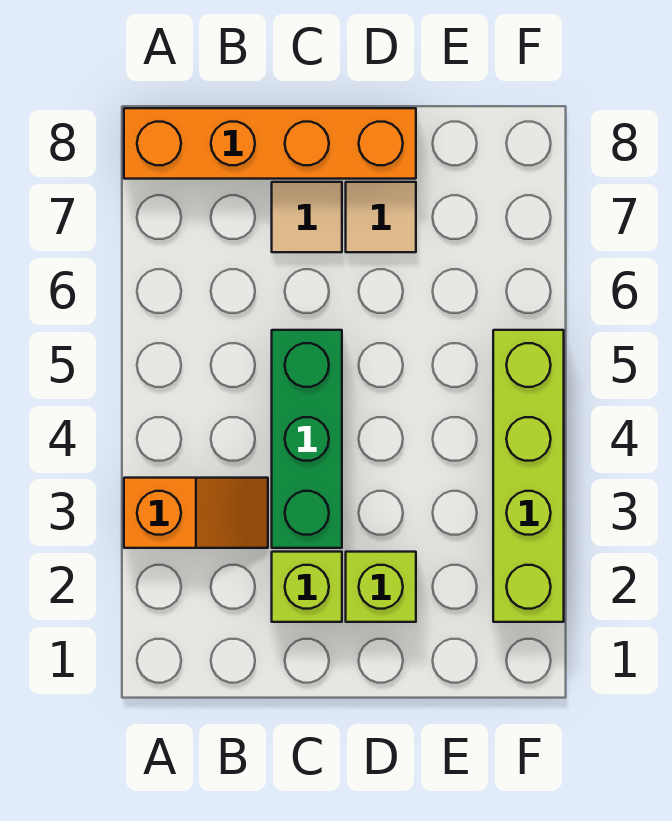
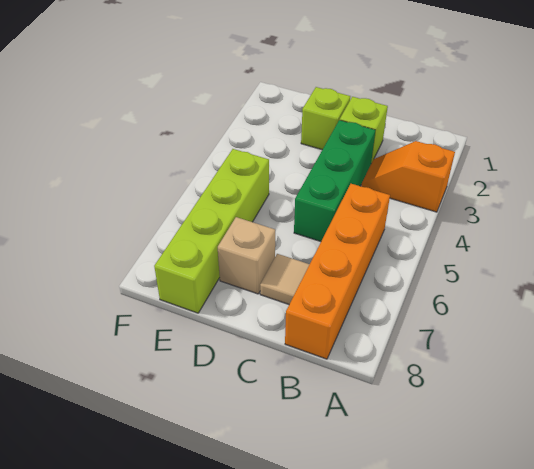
orange brick A8:D8 level 1 -> orange brick B5:B8 level 1
tan tile D7 level 1 -> tan brick D7 level 1
lime brick F2:F5 level 1 -> lime brick E5:E8 level 1

